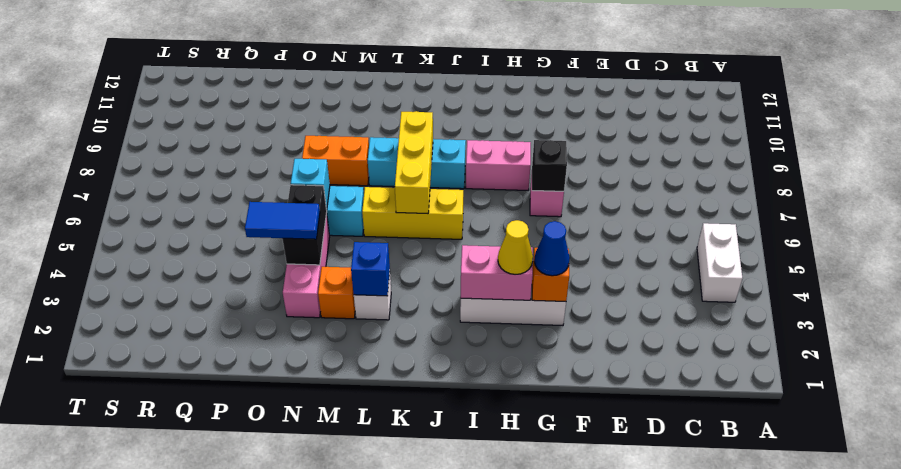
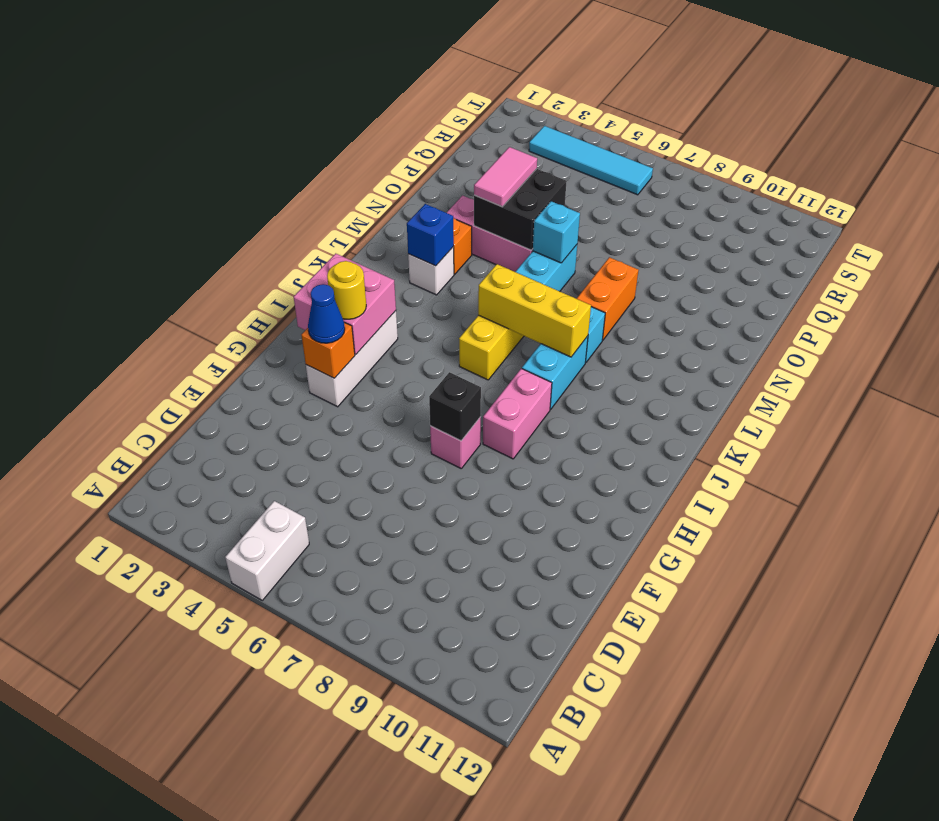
white brick B4:B5 level 1 -> white brick A5:B5 level 1
pink brick H3:I3 level 2 -> pink brick H2:I3 level 2
yellow cone H3 level 3 -> yellow round brick H3 level 3
black brick N4:N5 level 2 -> black brick N4:O5 level 2
blue tile N4:O4 level 3 -> pink tile N4:O4 level 3
none -> cyan tile S3:S6 level 1

